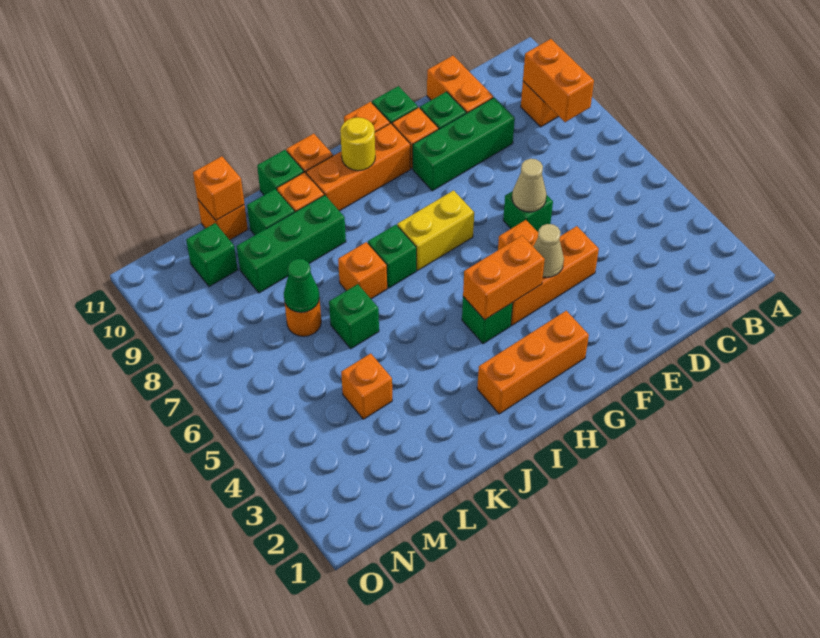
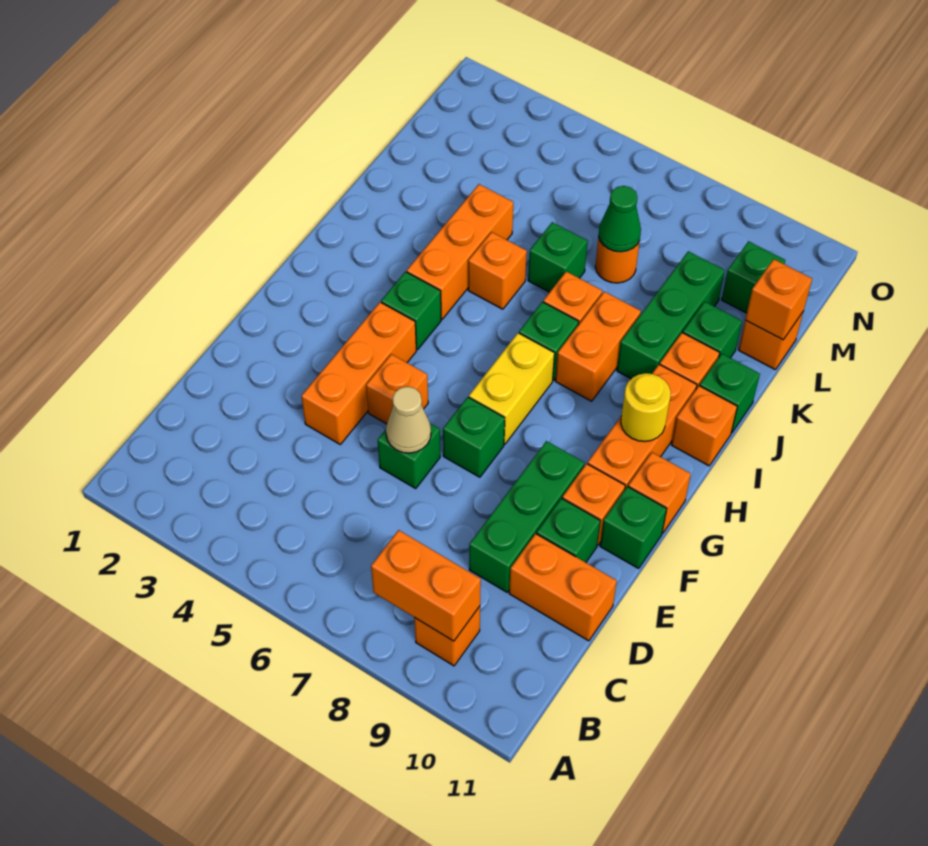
tan cone F4 level 2 -> none
none -> green brick F7 level 1
orange brick G2:I2 level 1 -> orange brick I4:K4 level 1
orange brick G4:H4 level 2 -> orange brick I8:J8 level 1
orange brick L4 level 1 -> orange brick J5 level 1

